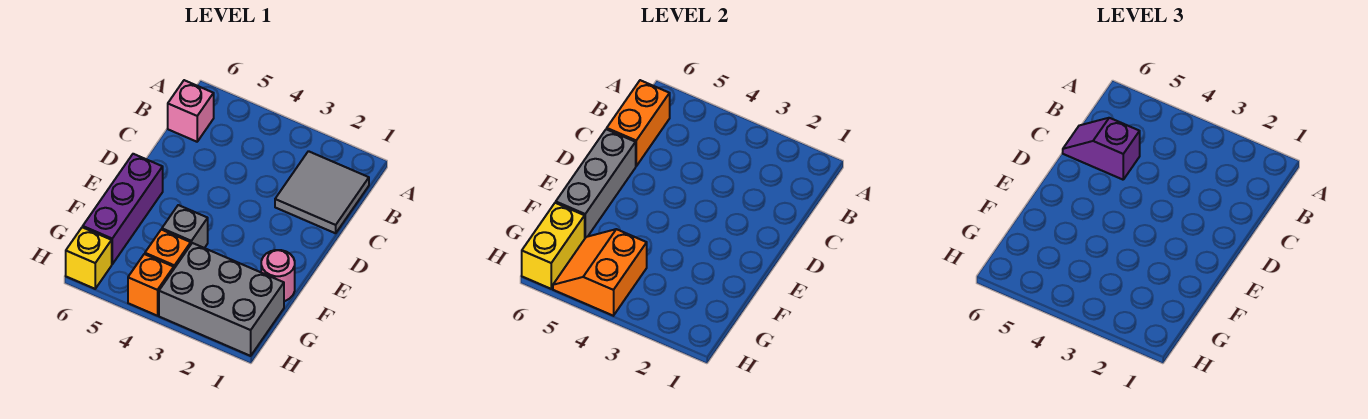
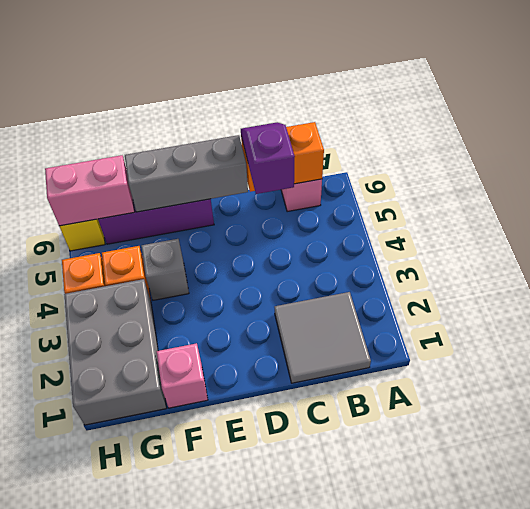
pink round brick F1 level 1 -> pink brick F1 level 1
orange slope G4:H5 level 2 top 4 -> none
yellow brick G6:H6 level 2 -> pink brick G6:H6 level 2

